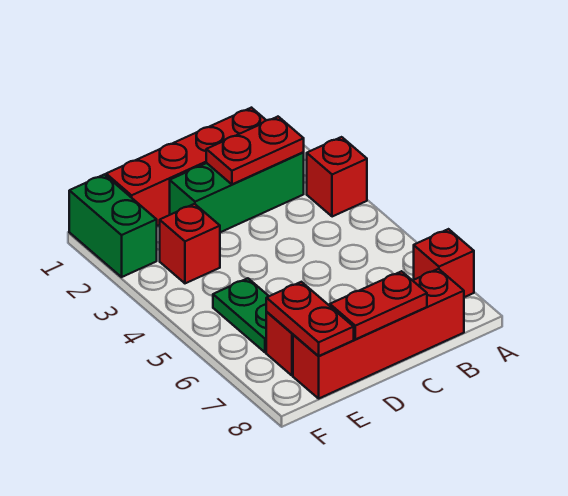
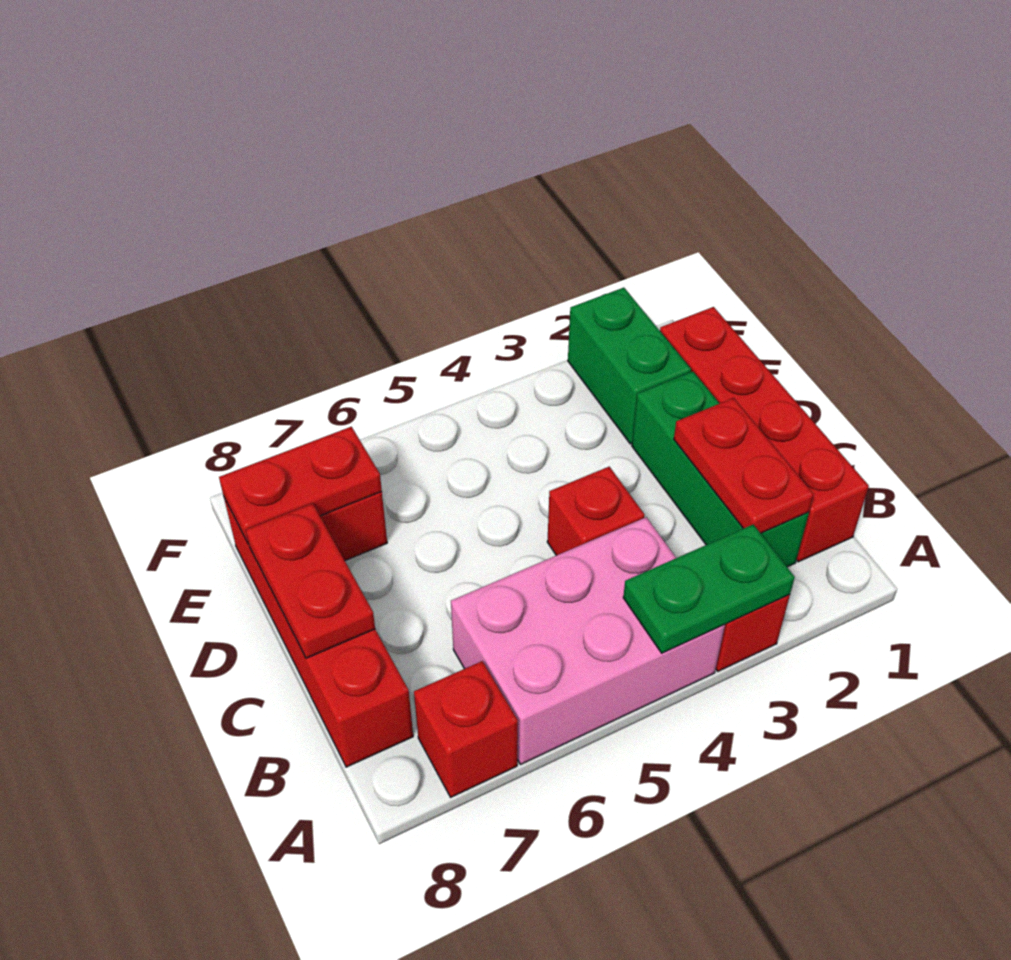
none -> pink brick A4:B6 level 1
red brick E3 level 1 -> red brick C4 level 1
green plate E5:E6 level 1 -> green plate A3:A4 level 2
green brick F1:F2 level 1 -> green brick E2:F2 level 1

